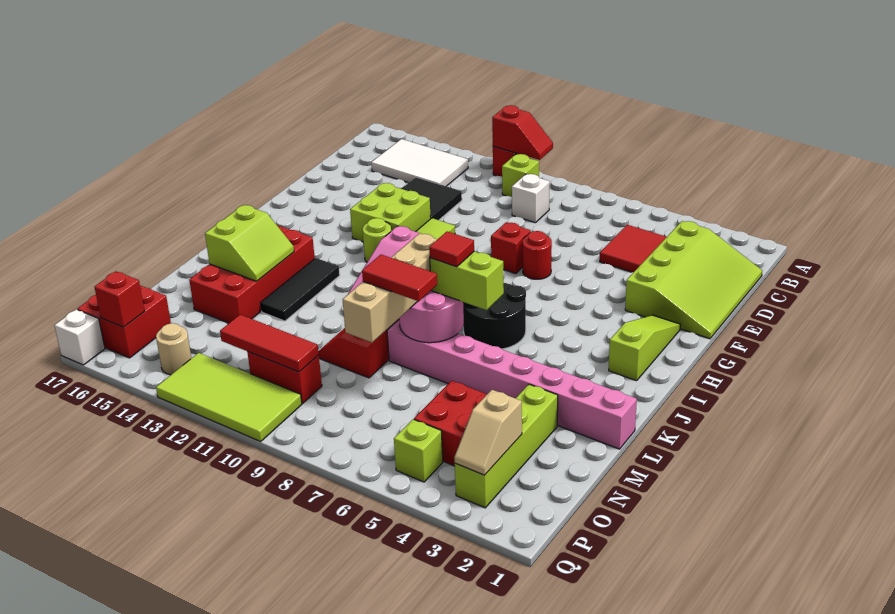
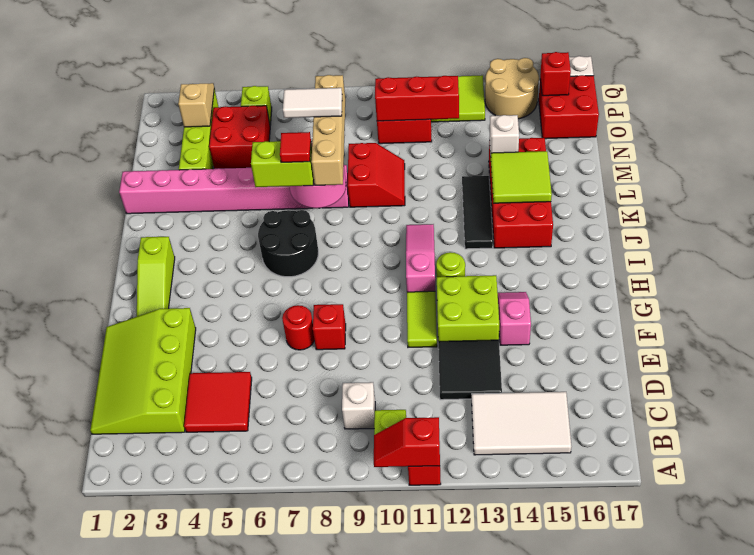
none -> pink slope F14:G14 level 1 top F
lime slope K14:L15 level 2 top 15 -> lime tile K14:L15 level 2
red tile M7:M8 level 4 -> white tile M7:M8 level 4
none -> white brick M14 level 2
red tile O10:O12 level 2 -> red brick O10:O12 level 2
tan round brick P14 level 1 -> tan round brick P14:Q15 level 1

